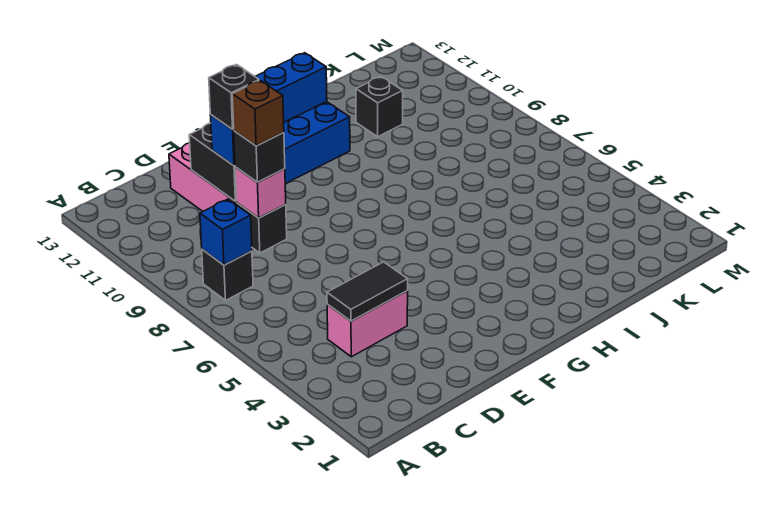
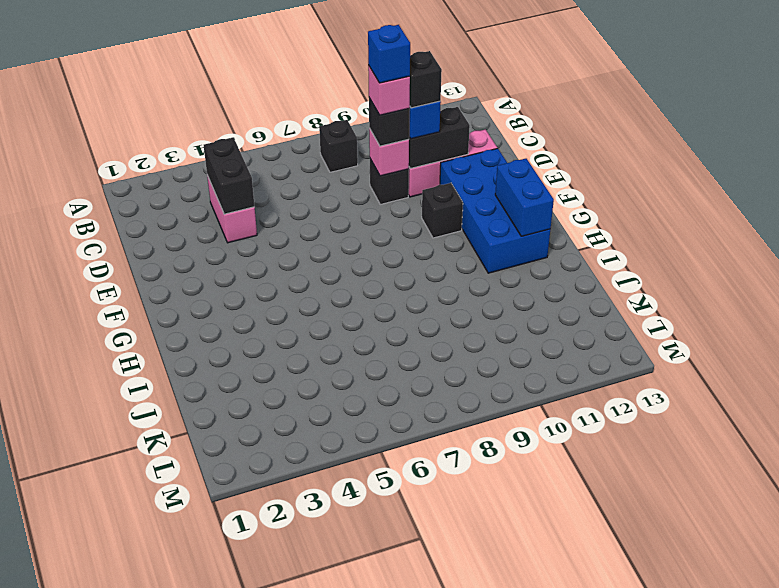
blue brick B8 level 2 -> blue brick D9 level 5
black tile C4:D4 level 2 -> black brick C4:D4 level 2
brown brick D9 level 4 -> pink brick D9 level 4
black brick J11 level 1 -> black brick F10 level 1

